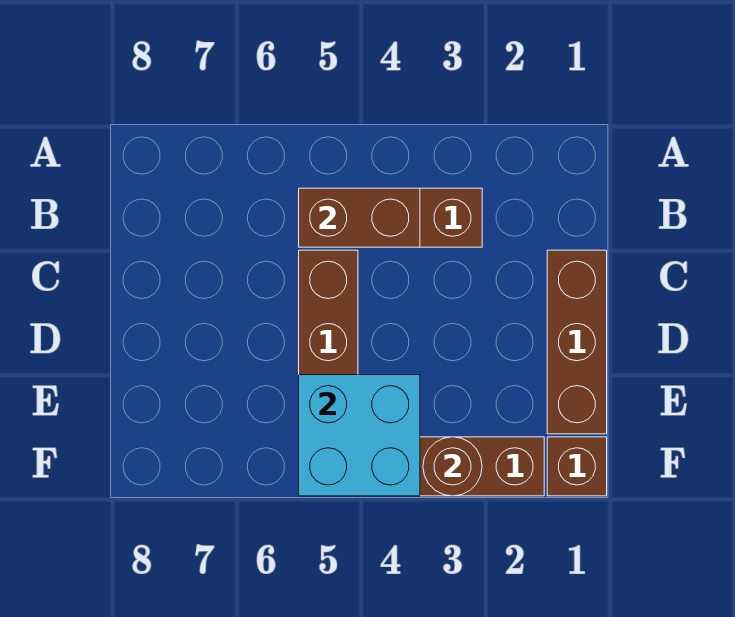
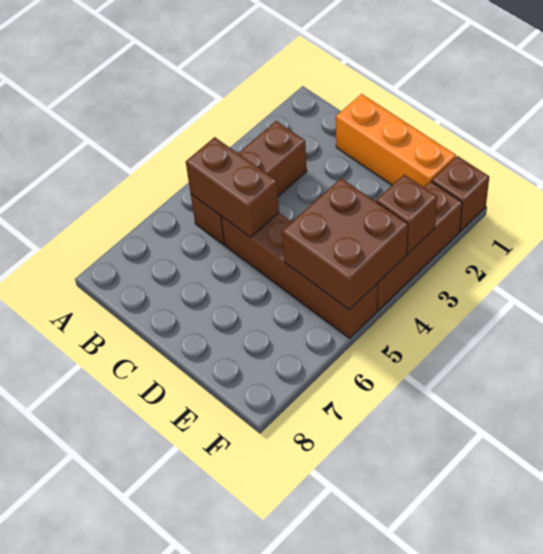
brown brick B4:B5 level 2 -> brown brick B5:C5 level 2
brown brick C1:E1 level 1 -> orange brick C1:E1 level 1
cyan brick E4:F5 level 2 -> brown brick E4:F5 level 2
brown round brick F3 level 2 -> brown brick F3 level 2

